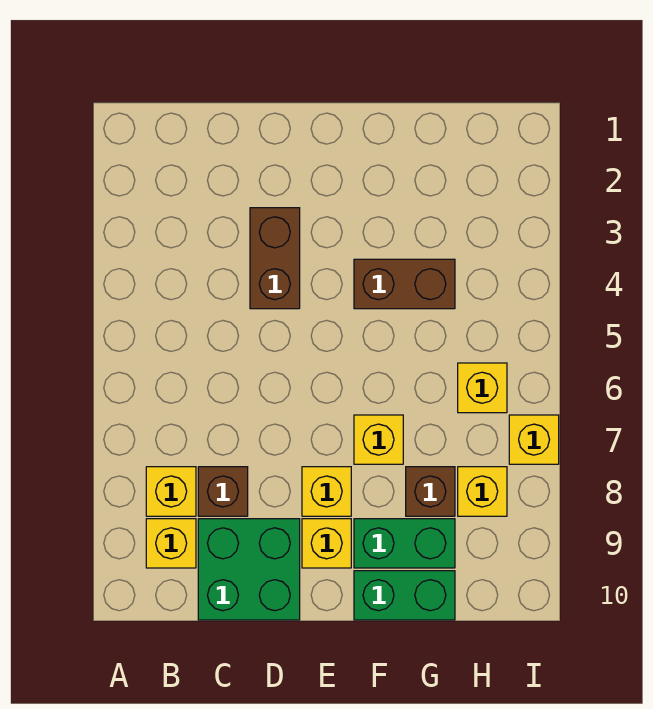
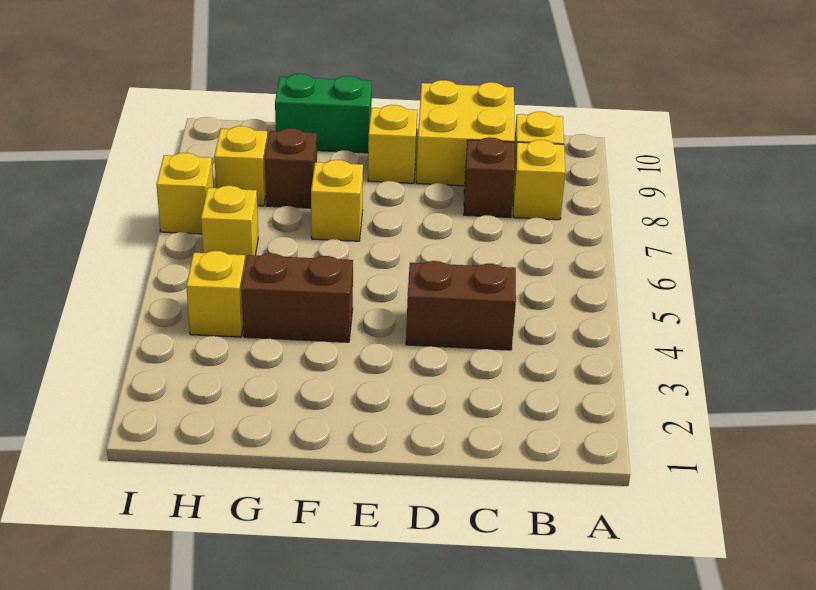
green brick C9:D10 level 1 -> yellow brick C9:D10 level 1
brown brick D3:D4 level 1 -> brown brick C4:D4 level 1
yellow brick E8 level 1 -> yellow brick H4 level 1
green brick F9:G9 level 1 -> none

